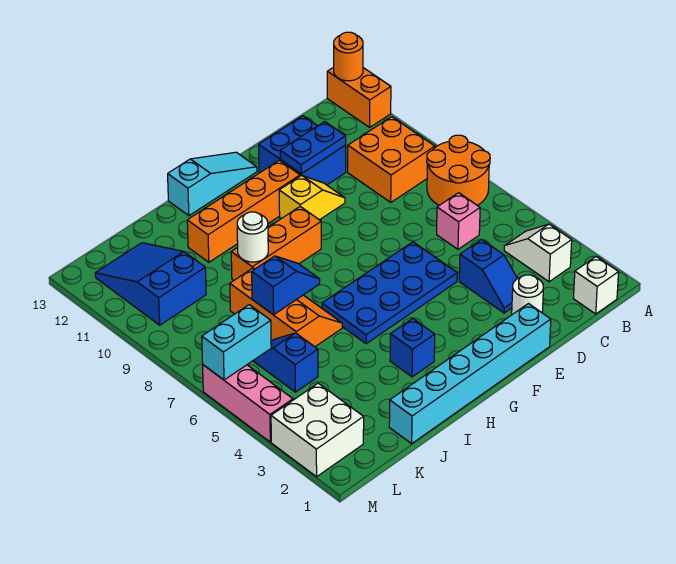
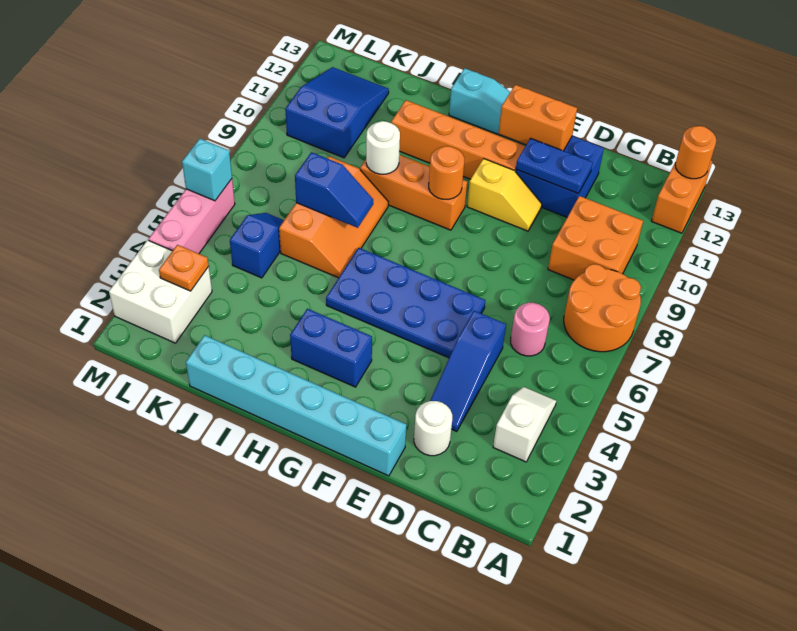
white brick B1 level 1 -> none
pink brick C6 level 1 -> pink round brick C6 level 1
blue slope D3:D4 level 1 top 4 -> blue slope D3:D5 level 1 top 5
none -> orange brick E12:F12 level 2
none -> orange round brick G9 level 2
blue brick H3 level 1 -> blue brick G3:H3 level 1
none -> orange plate L3 level 2
cyan brick L6:M6 level 2 -> cyan brick M6 level 2

